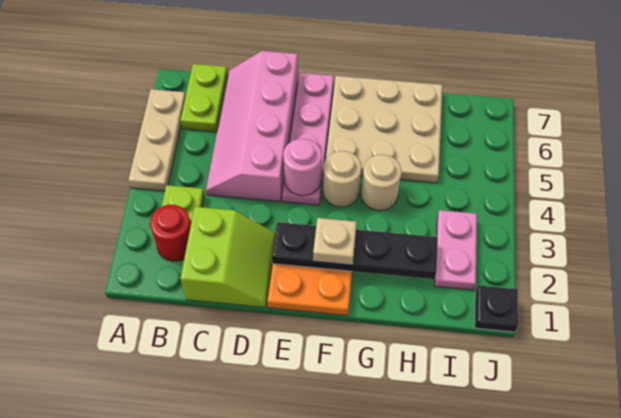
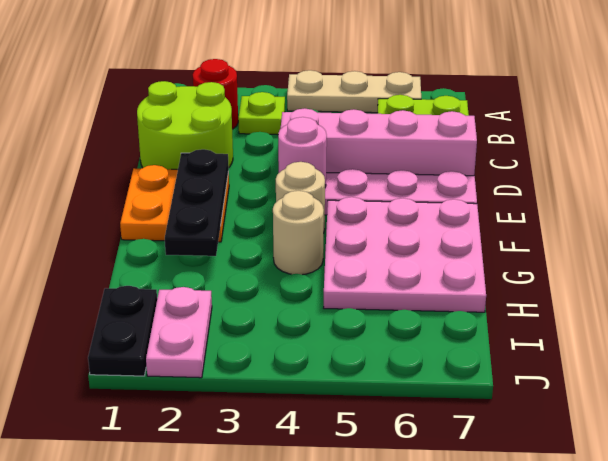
lime slope C1:D2 level 1 top C -> lime round brick C1:D2 level 1
black plate E2:H2 level 2 -> black plate E2:G2 level 2
tan plate F2 level 3 -> none
tan plate F5:H7 level 1 -> pink plate F5:H7 level 1
pink plate I2:I3 level 1 -> pink plate I2:J2 level 1
black plate J1 level 1 -> black plate I1:J1 level 1

